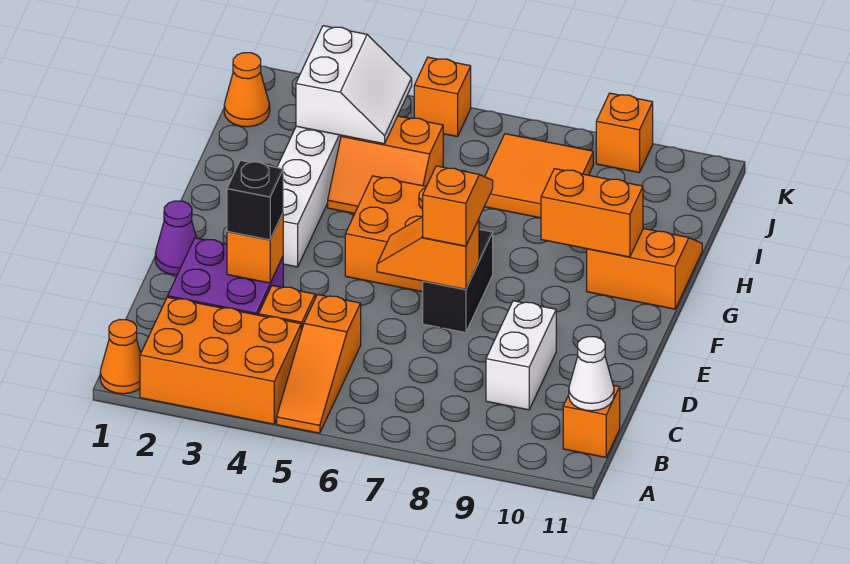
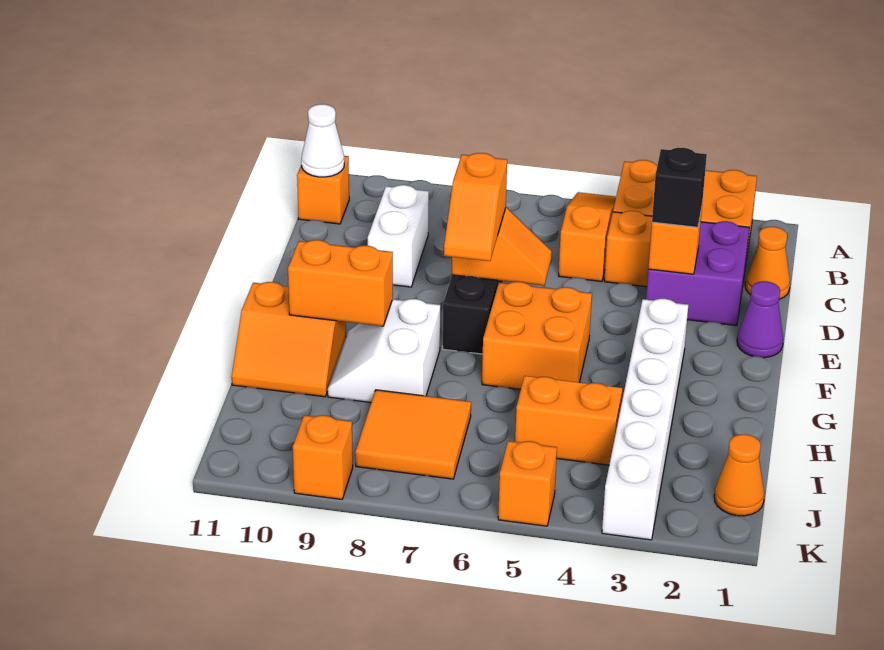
orange cone A1 level 1 -> orange cone C1 level 1
white slope I3:J4 level 2 top 3 -> white slope G8:H9 level 1 top 8

